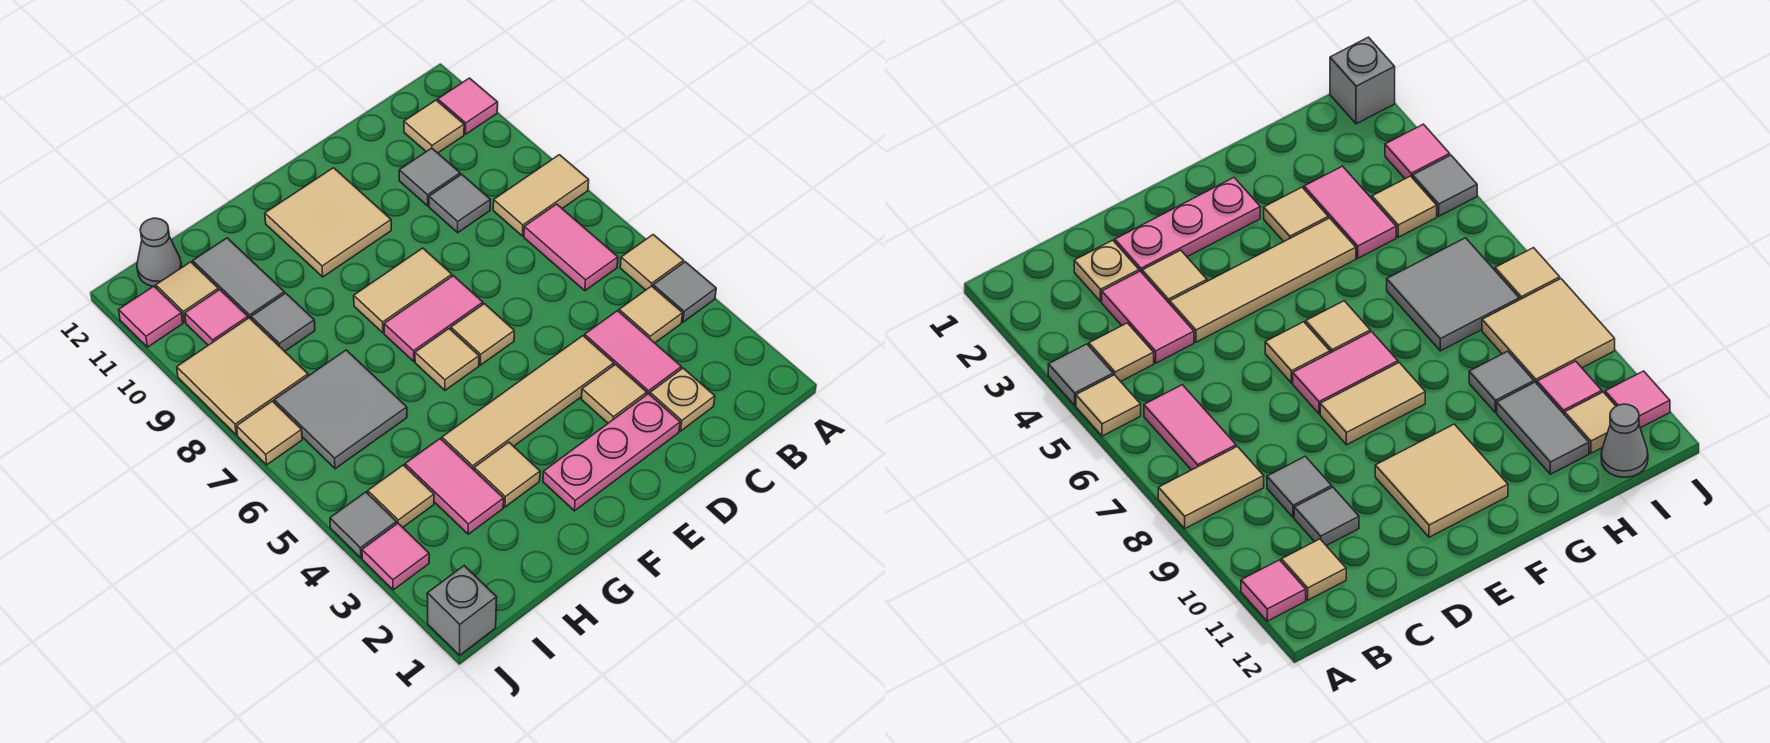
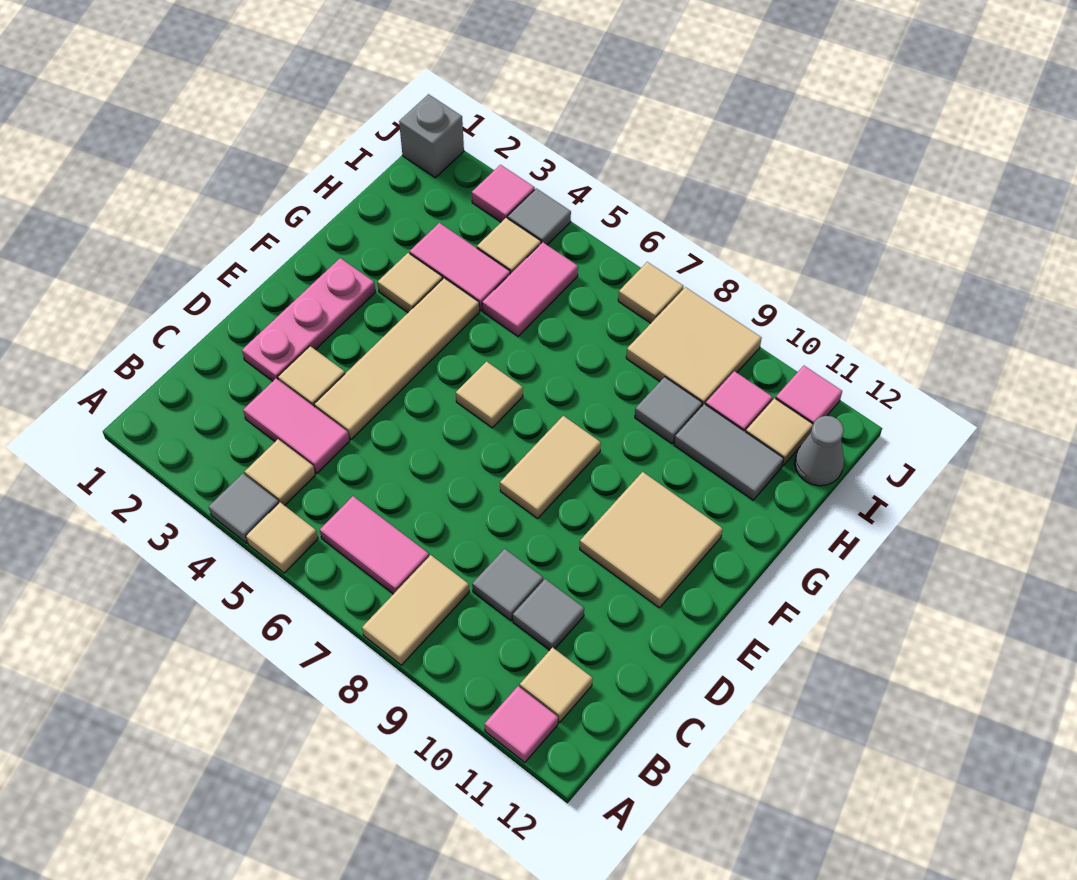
tan plate C2 level 1 -> none
tan tile E6 level 1 -> none
pink tile E7:F7 level 1 -> pink tile H5:I5 level 1
grey tile H6:I7 level 1 -> none

